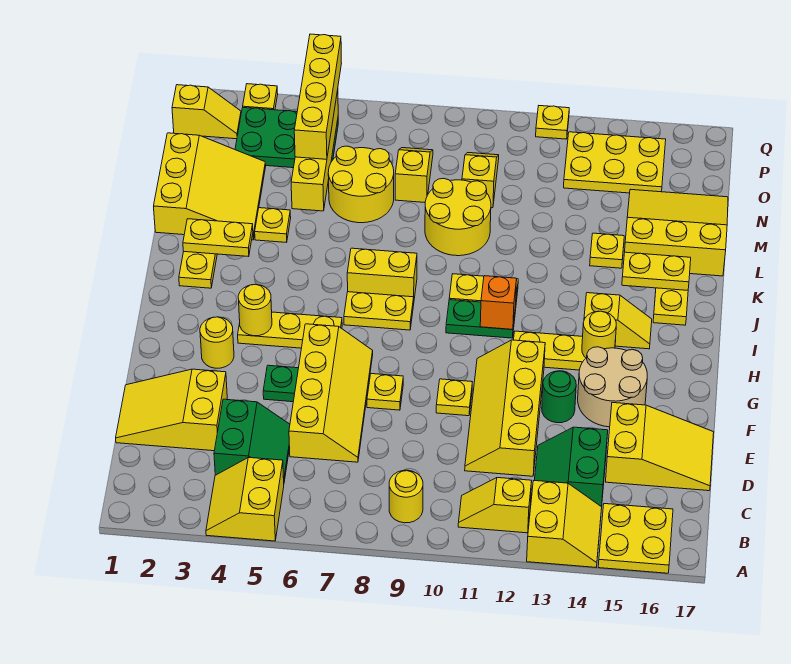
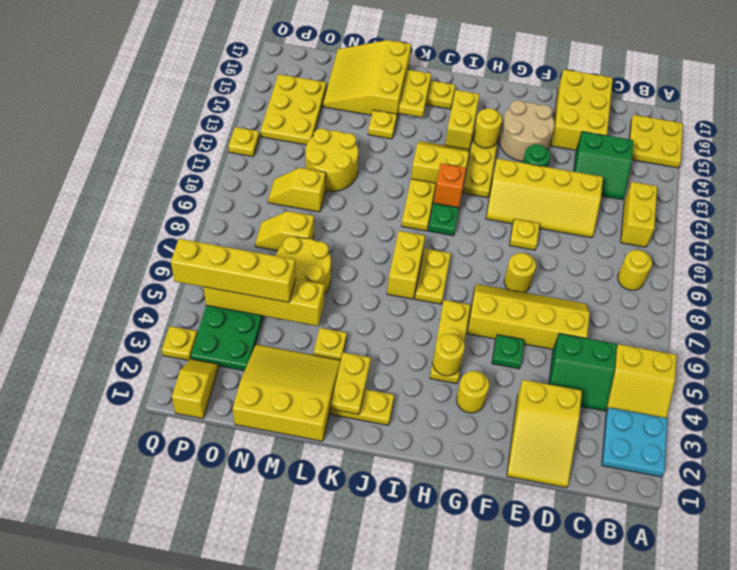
none -> cyan plate A2:B3 level 1
yellow slope A13:B14 level 1 top 13 -> yellow slope I12:J13 level 1 top 12
yellow slope B11:B12 level 1 top 12 -> yellow brick B11:B12 level 1
green slope C4:D5 level 1 top 4 -> green slope C4:D5 level 1 top 5
yellow slope D15:E17 level 1 top 15 -> yellow brick D15:E17 level 1
yellow plate F8 level 1 -> yellow round brick F8 level 1
yellow slope I14:I15 level 1 top 14 -> yellow brick I14:I15 level 1
yellow round brick L9:M10 level 1 -> yellow round brick M11:N12 level 1

